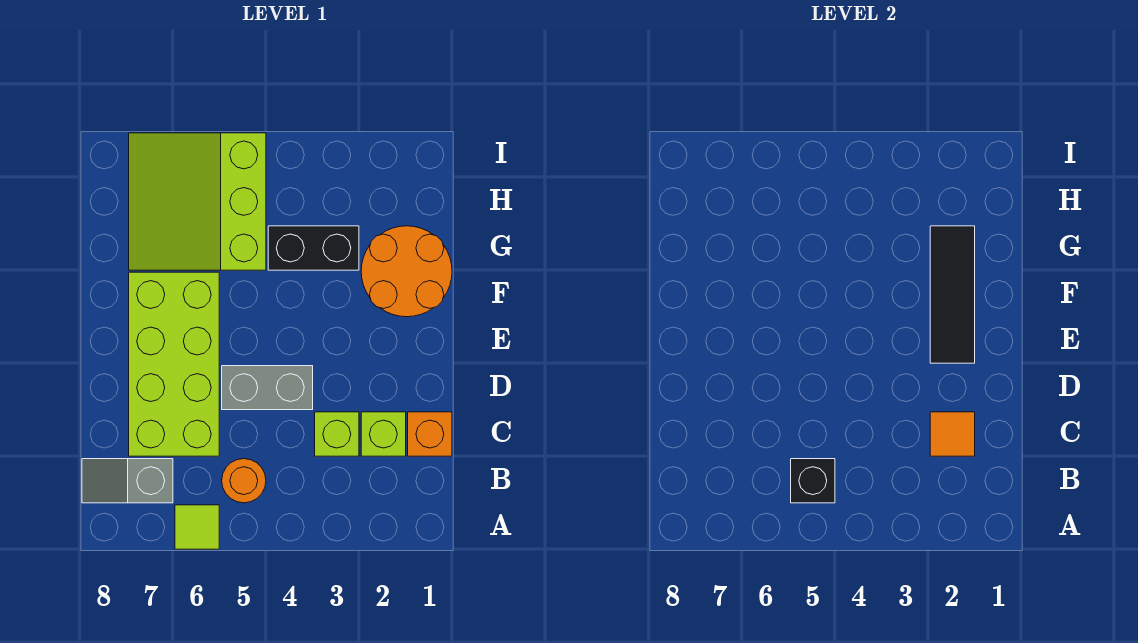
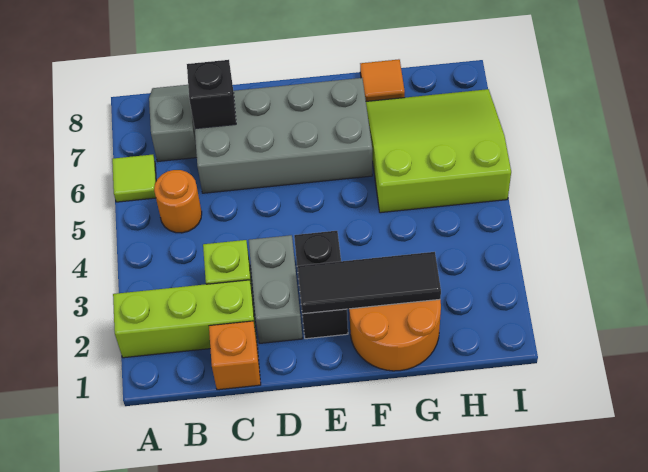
black brick B5 level 2 -> black brick C7 level 2
lime brick C2 level 1 -> lime brick A2:C2 level 1
orange tile C2 level 2 -> orange tile G8 level 1
lime brick C6:F7 level 1 -> grey brick C6:F7 level 1
grey brick D4:D5 level 1 -> grey brick D2:D3 level 1
black brick G3:G4 level 1 -> black brick E2:E3 level 1

